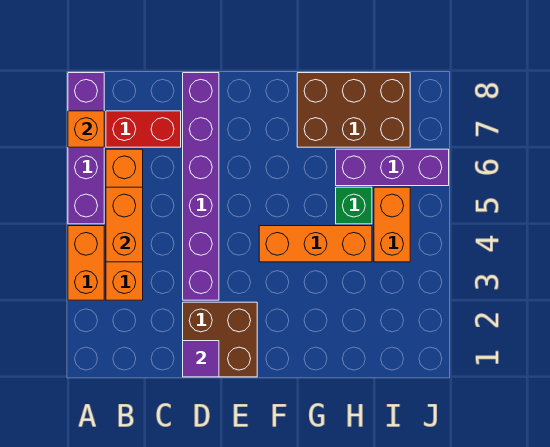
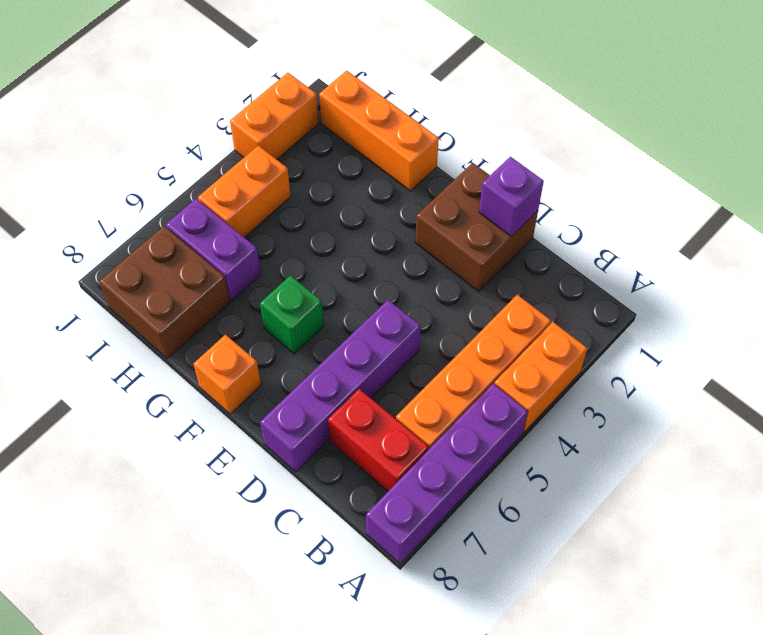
orange brick A7 level 2 -> orange brick F8 level 1
orange brick B4:B5 level 2 -> orange brick J2:J3 level 1
purple tile D1 level 2 -> purple brick D1 level 2
purple brick D3:D8 level 1 -> purple brick D5:D8 level 1
orange brick F4:H4 level 1 -> orange brick G1:I1 level 1
brown brick G7:I8 level 1 -> brown brick H7:I8 level 1
green brick H5 level 1 -> green brick F6 level 1
purple brick H6:J6 level 1 -> purple brick H6:I6 level 1

